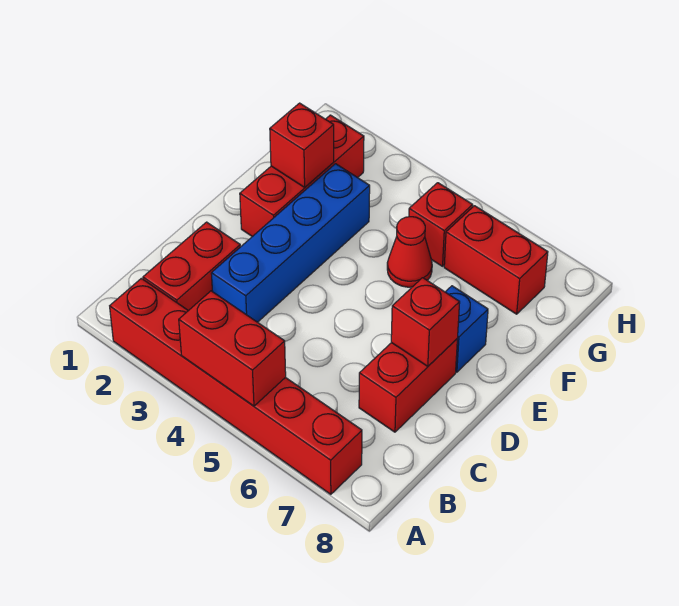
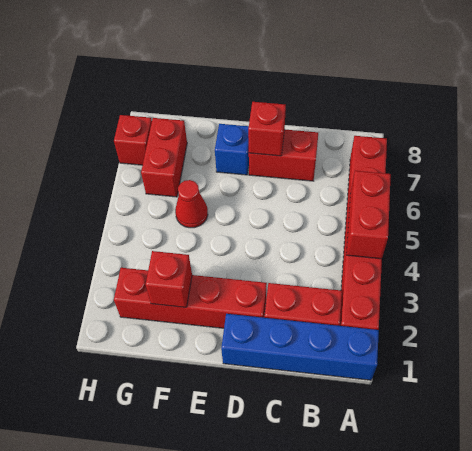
blue brick C3:F3 level 1 -> blue brick A1:D1 level 1
red brick E2:G2 level 1 -> red brick D2:G2 level 1
red brick G5 level 1 -> red brick H7 level 1

